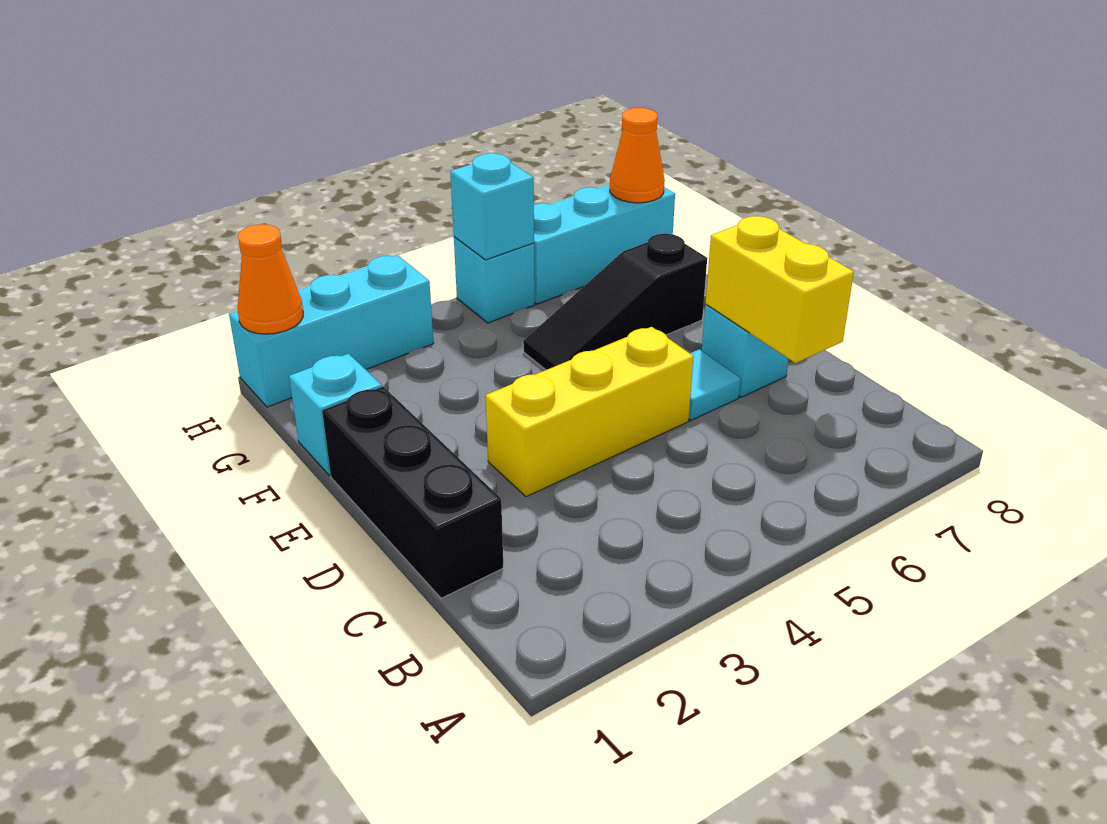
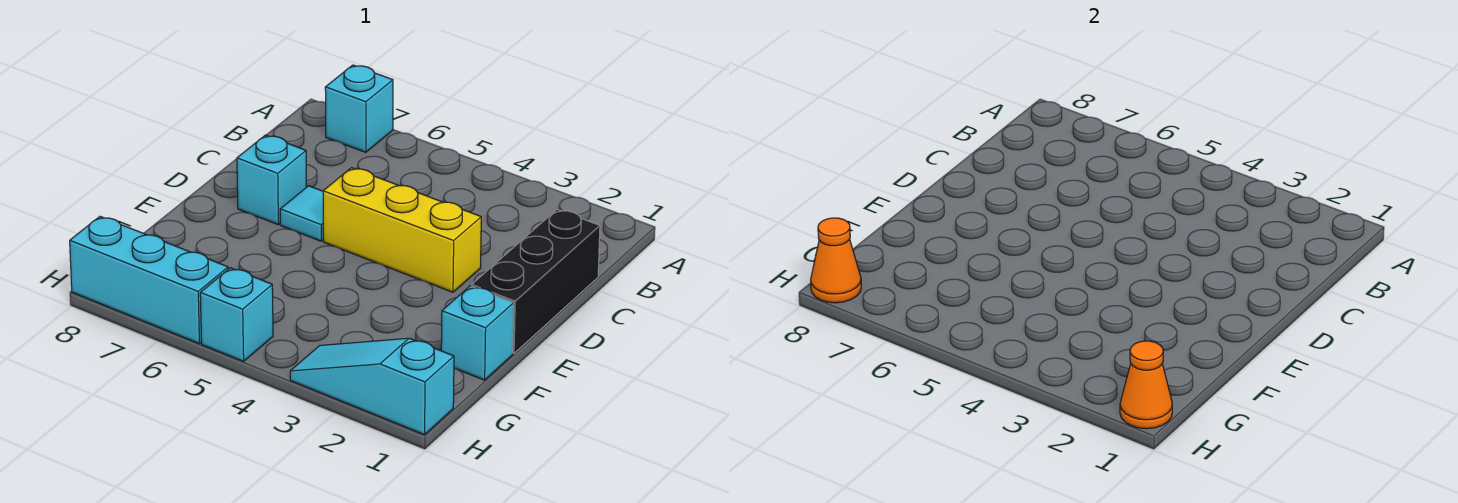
yellow brick C7:D7 level 2 -> none
black slope F5:F7 level 1 top 7 -> none
cyan brick H1:H3 level 1 -> cyan slope H1:H3 level 1 top 1
cyan brick H5 level 2 -> cyan brick A7 level 1

